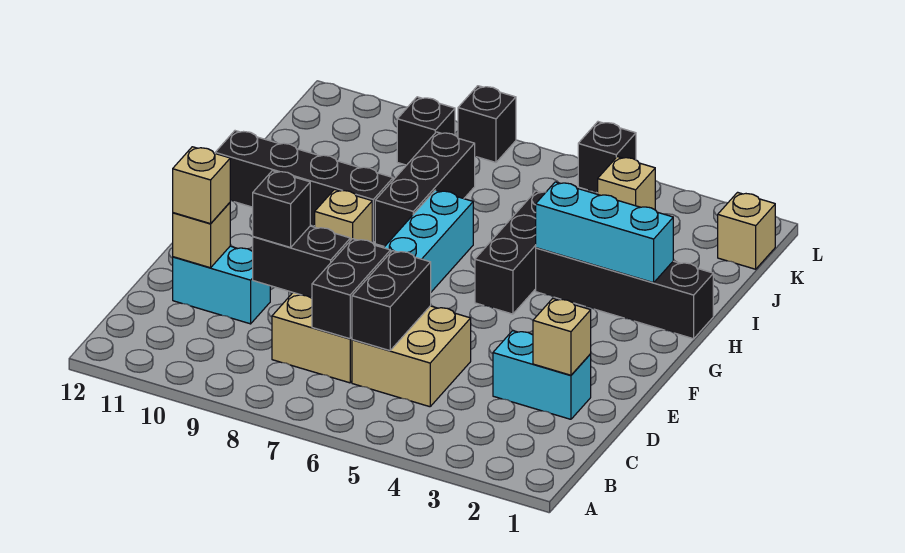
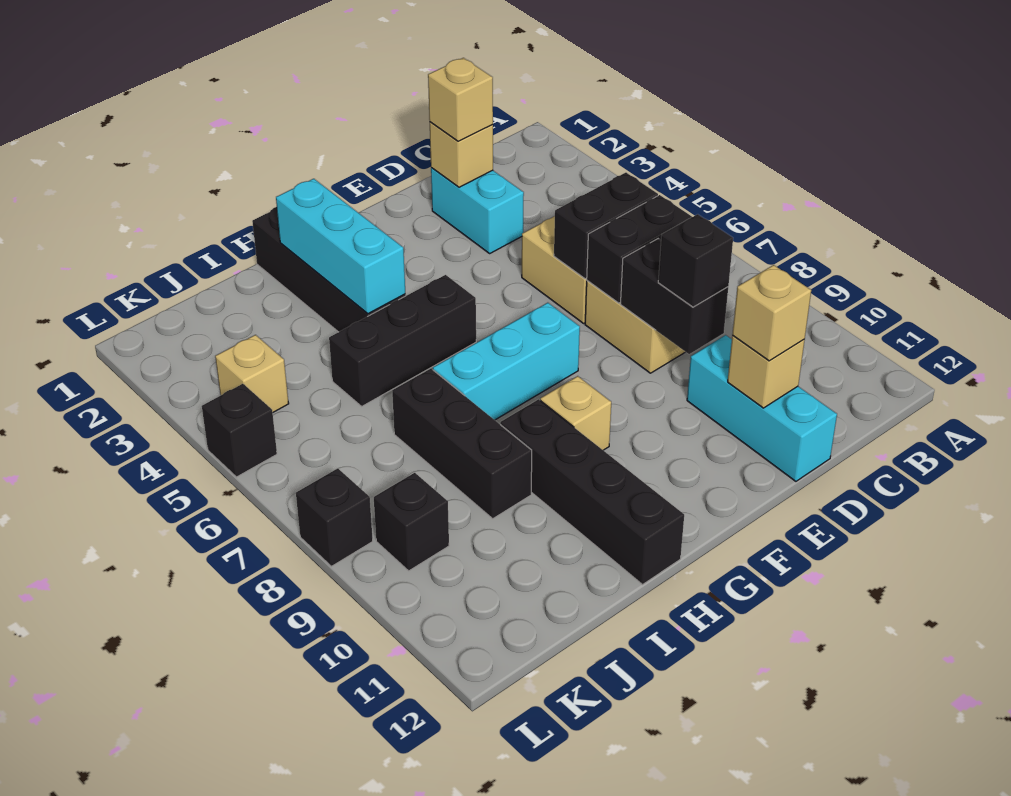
cyan brick D10:D11 level 1 -> cyan brick D10:D12 level 1
black brick H8:J8 level 1 -> black brick I7:I9 level 1
tan brick K1 level 1 -> tan brick D2 level 3

